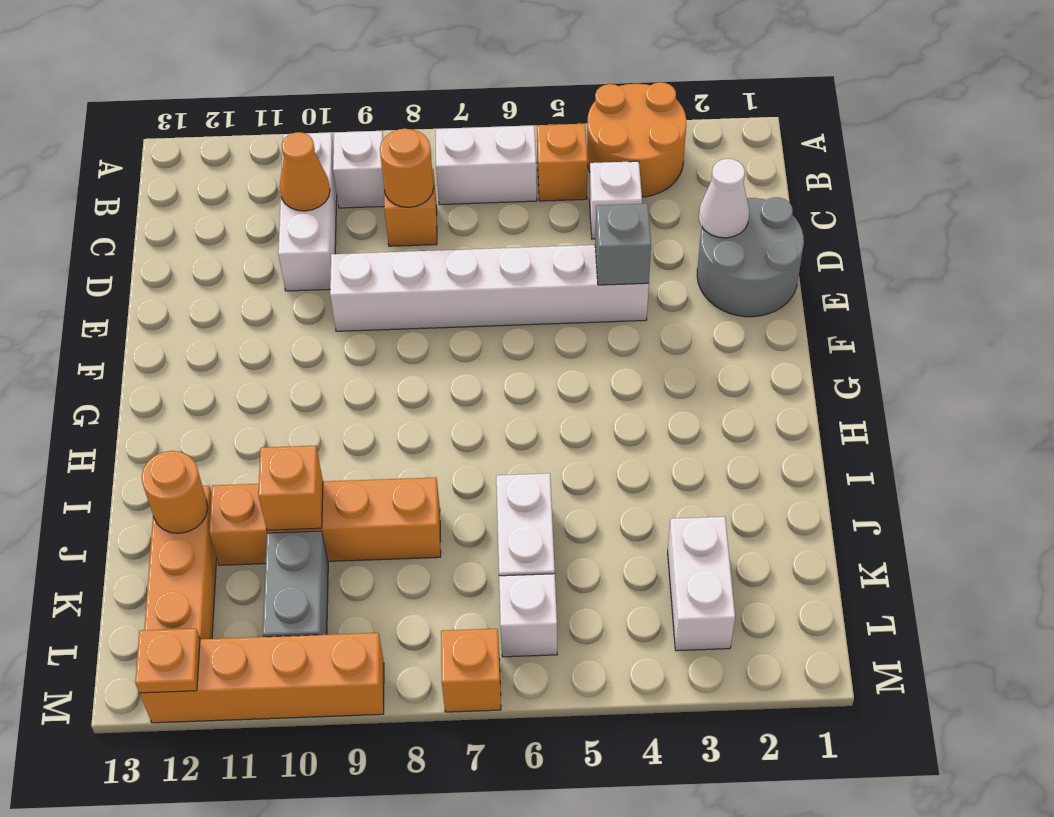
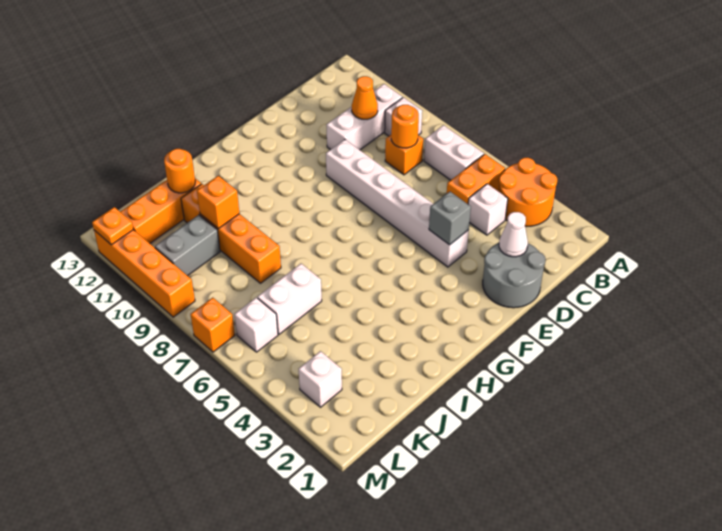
orange brick B5 level 1 -> orange brick B5:C5 level 1
white brick K3:L3 level 1 -> white brick L3 level 1

